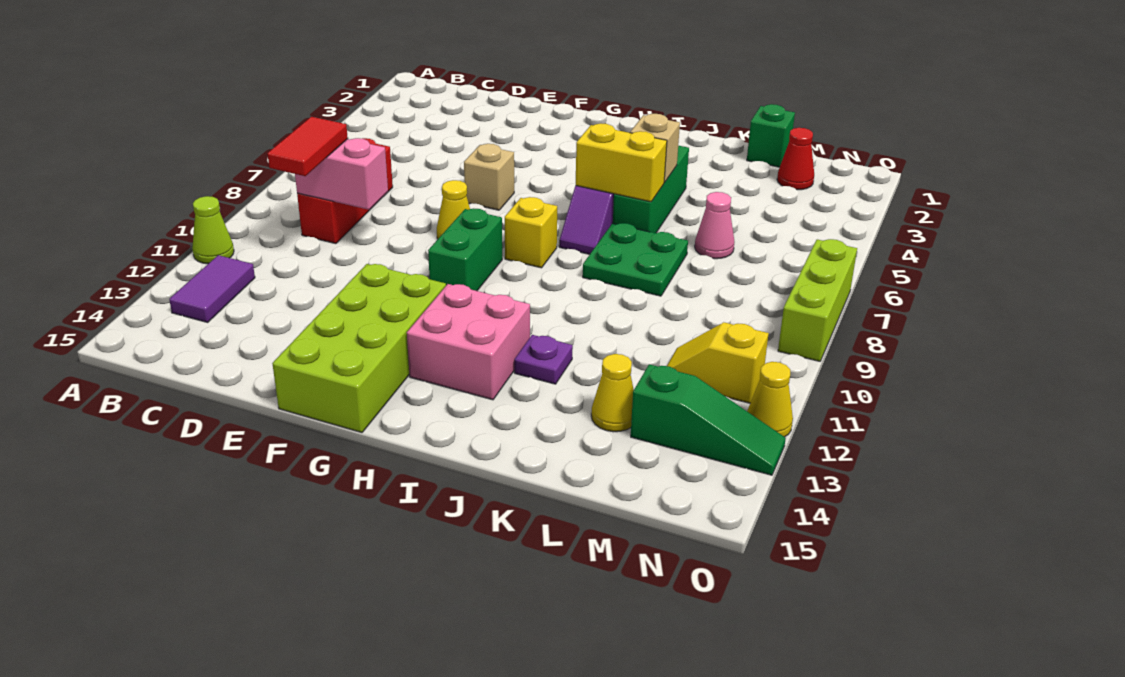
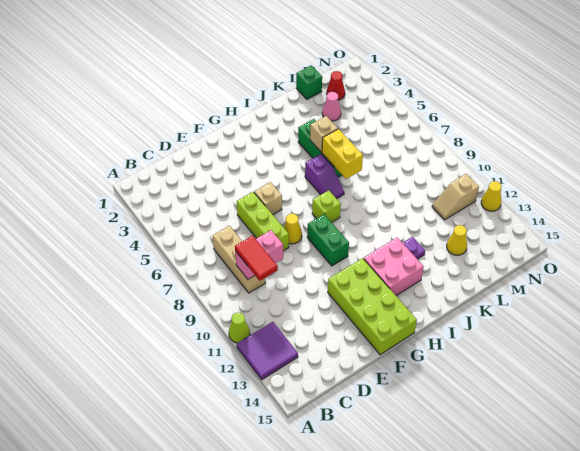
purple tile B12:B13 level 1 -> purple tile A12:B13 level 1
red brick C7:C9 level 1 -> tan brick C7:C9 level 1
yellow brick H8 level 1 -> lime brick H8 level 1
yellow brick I6:J6 level 2 -> yellow brick J6:J7 level 2
green plate J7:K8 level 1 -> none
pink cone L6 level 1 -> pink cone L3 level 1
yellow slope M11:N11 level 1 top N -> tan slope M11:N11 level 1 top N
green slope M13:O13 level 1 top M -> none
lime brick O7:O9 level 1 -> lime brick E6:E8 level 1

